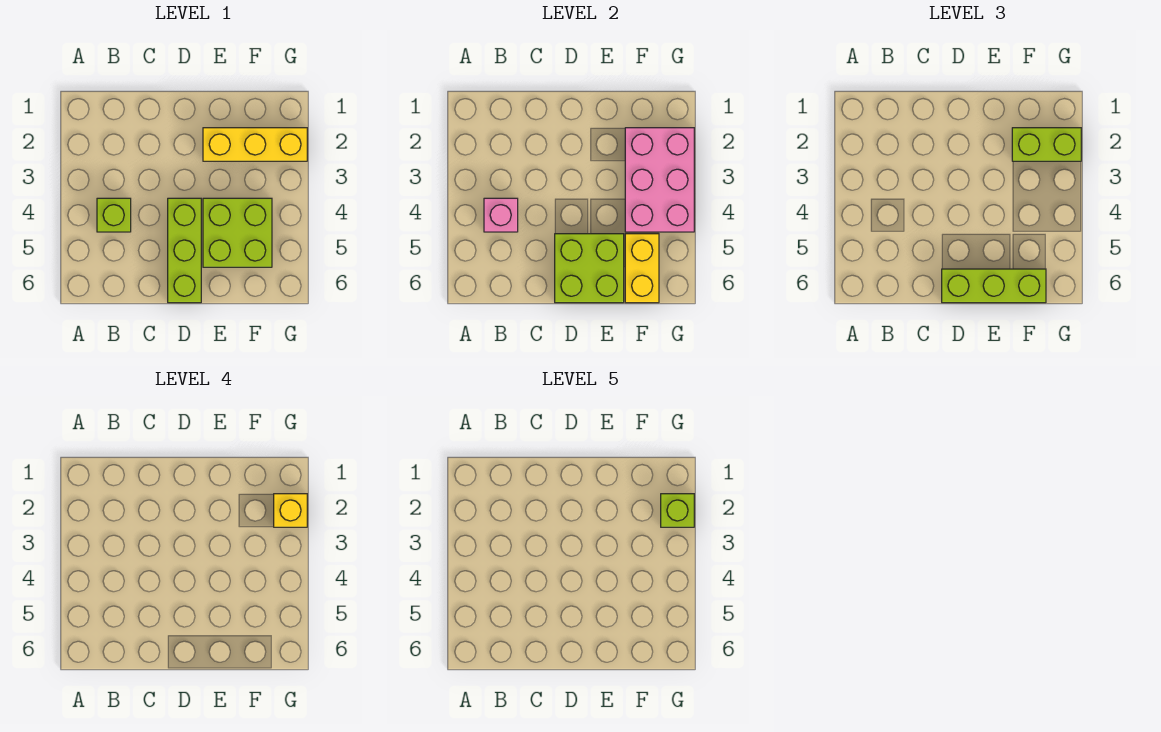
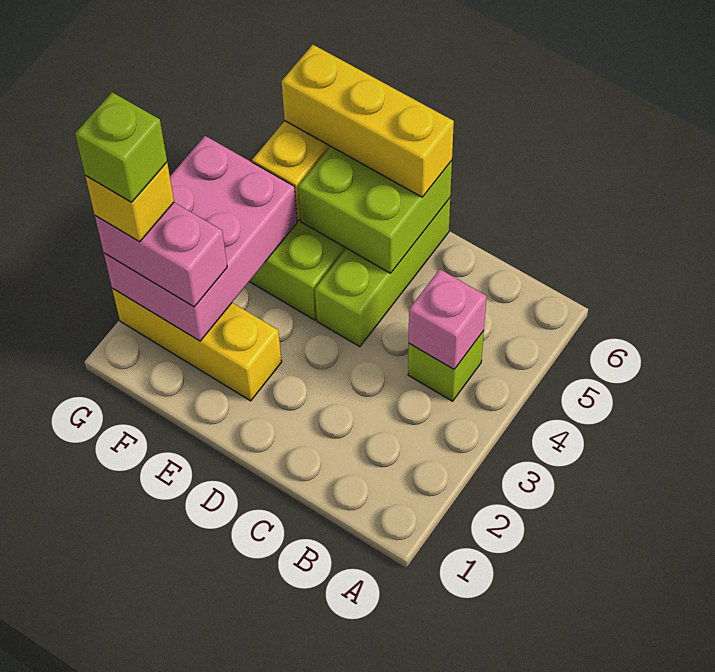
lime brick D6:F6 level 3 -> yellow brick D6:F6 level 3
lime brick F2:G2 level 3 -> pink brick F2:G2 level 3

